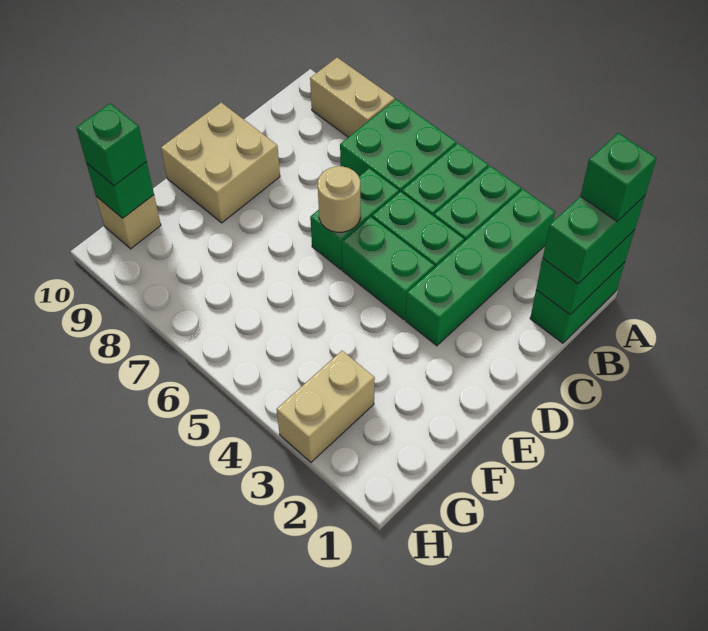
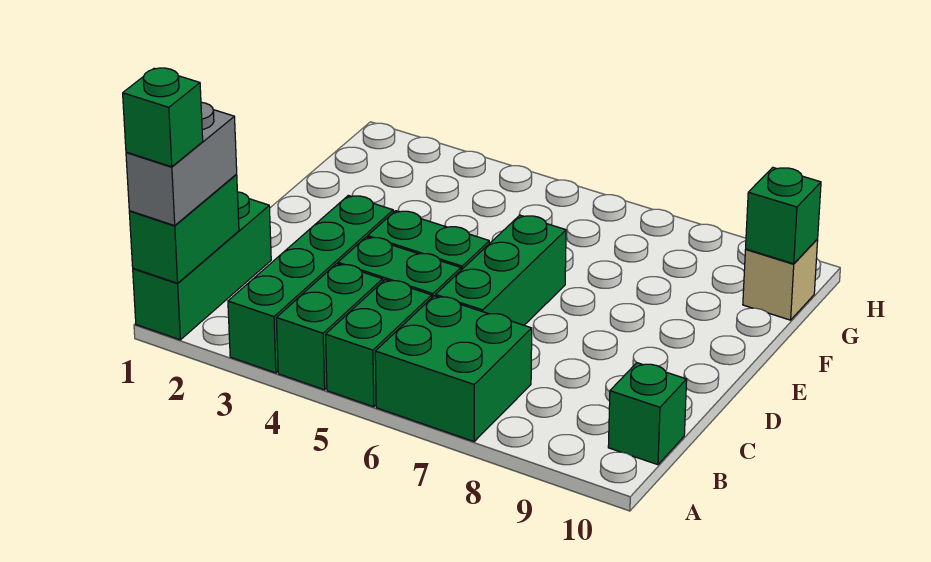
green brick A1:B1 level 1 -> green brick A1:C1 level 1
green brick A1:B1 level 3 -> grey brick A1:B1 level 3
tan brick A8:A9 level 1 -> none
green brick C6:D6 level 1 -> green brick C6:E6 level 1
tan round brick D6 level 2 -> none
tan brick D9:E10 level 1 -> none
tan brick G3:H3 level 1 -> none
green brick G10 level 3 -> green brick B10 level 1

